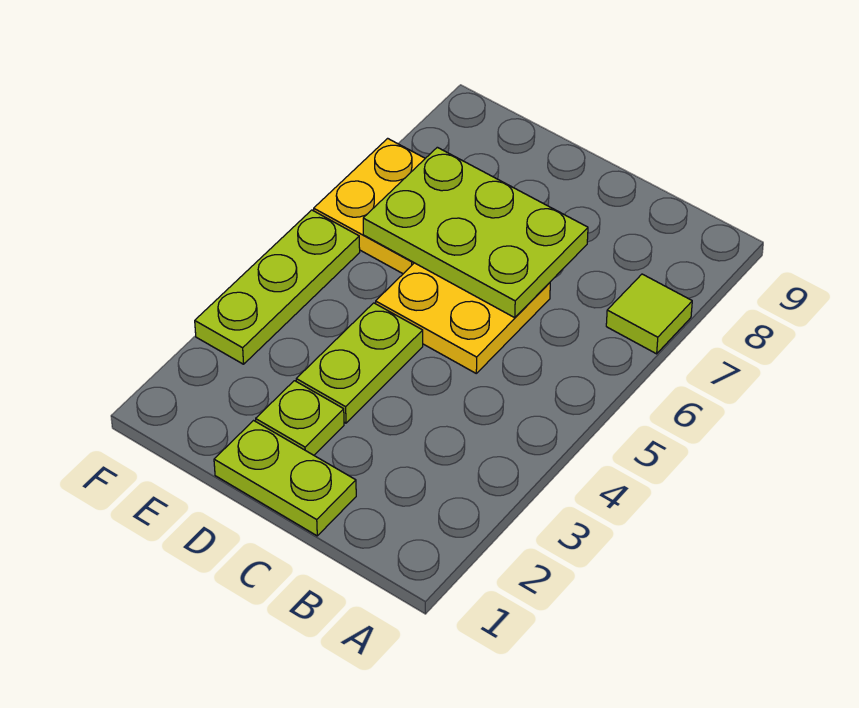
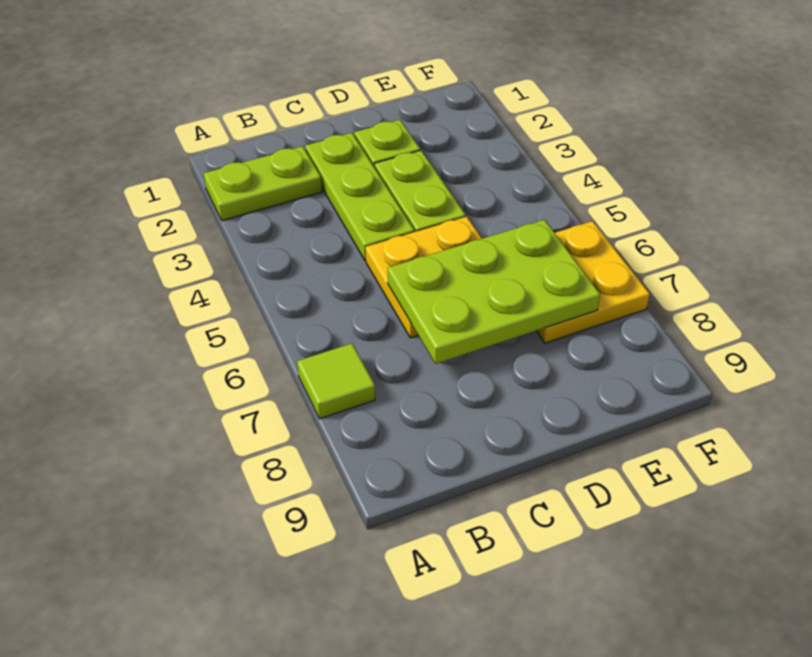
lime plate C1:D1 level 1 -> lime plate A2:B2 level 1
lime plate F3:F5 level 1 -> lime plate C2:C4 level 1

